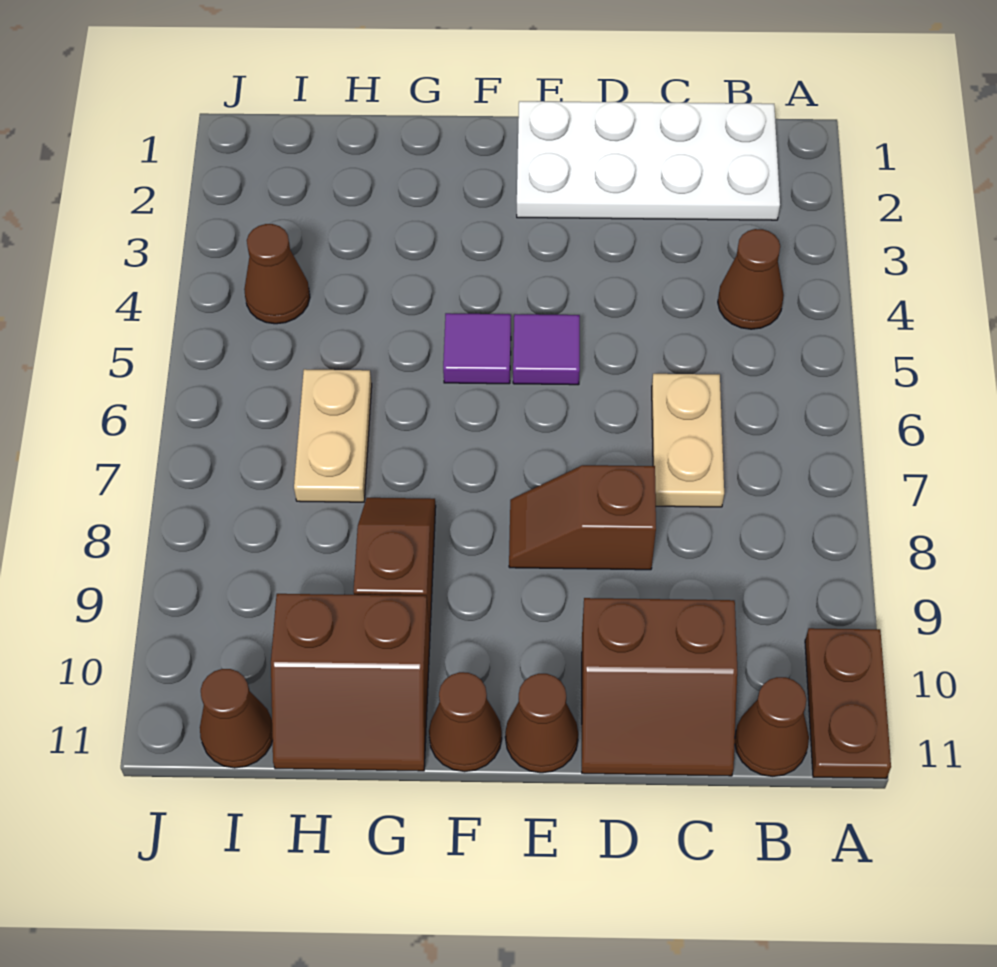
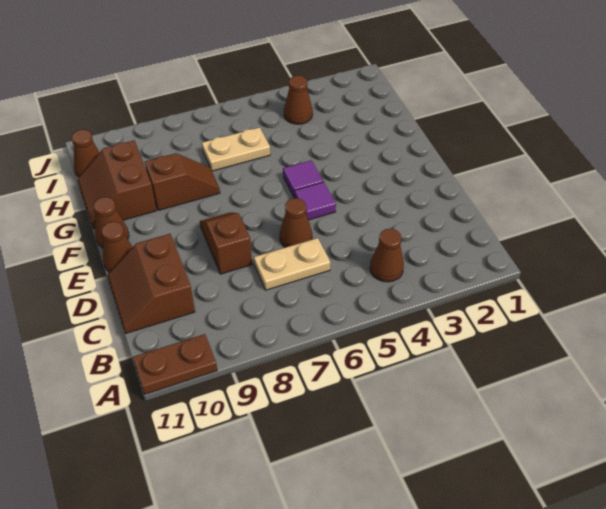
white plate B1:E2 level 1 -> none
brown cone B11 level 1 -> brown cone D6 level 1

